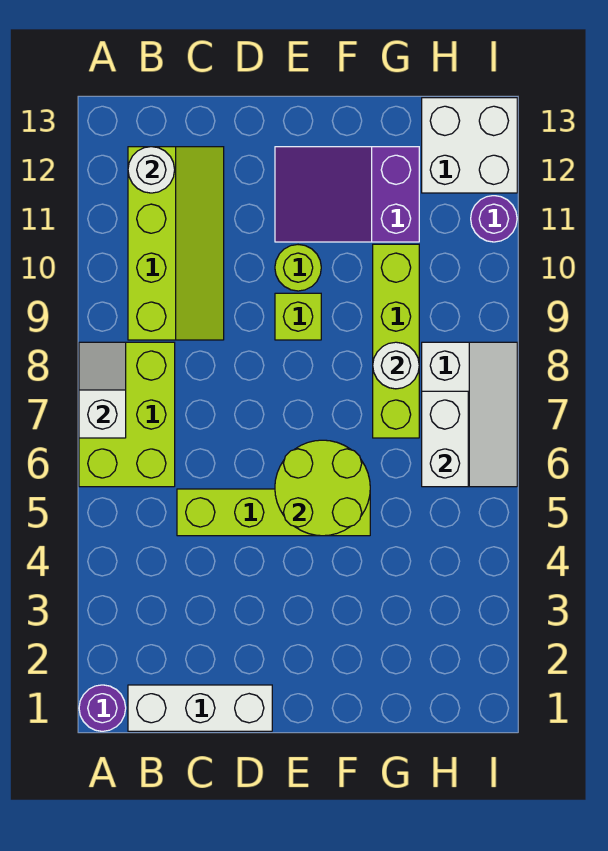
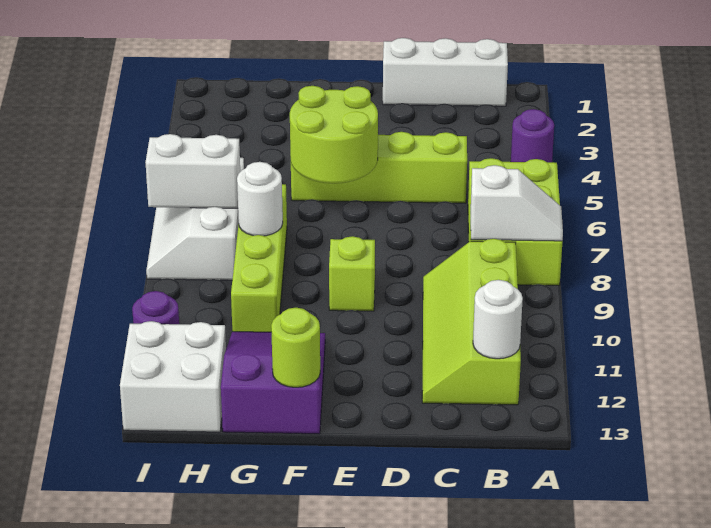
purple round brick A1 level 1 -> purple round brick A4 level 1
white slope A7:A8 level 2 top 7 -> white slope A8:B8 level 2 top B
lime round brick E10 level 1 -> lime round brick F13 level 2
purple slope E11:G12 level 1 top G -> purple slope F11:G13 level 1 top 13
white brick H6:H7 level 2 -> white brick H7:I7 level 2

